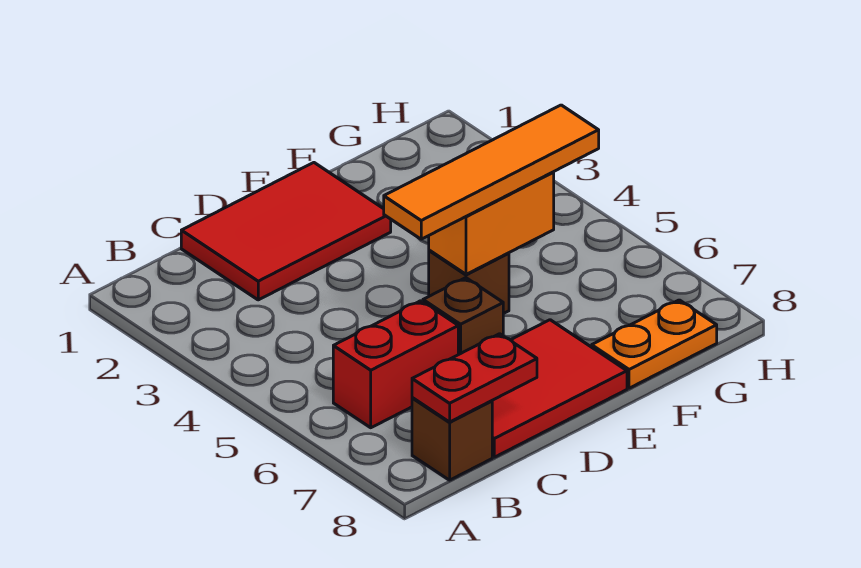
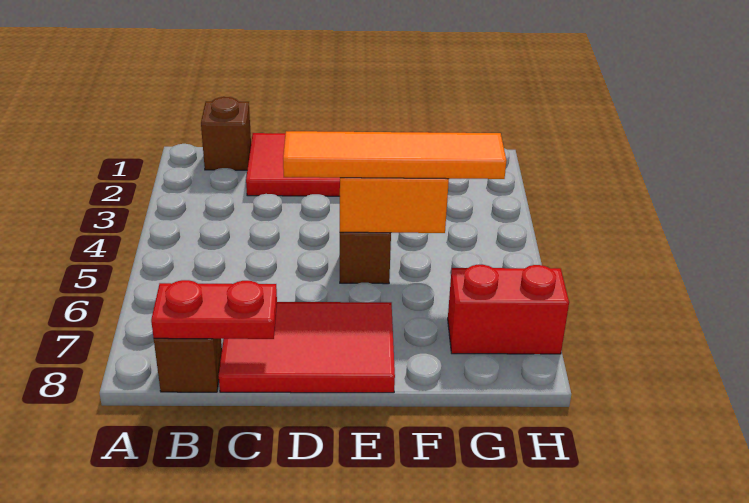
red brick B6:C6 level 1 -> red brick G7:H7 level 1
brown brick D6 level 1 -> brown brick B1 level 1
orange plate F8:G8 level 1 -> none

